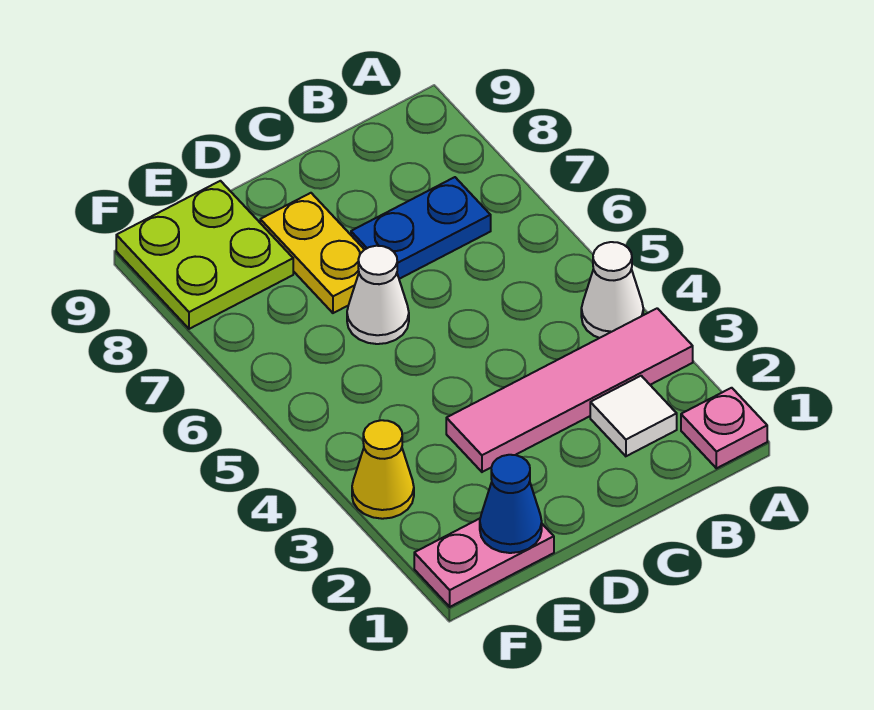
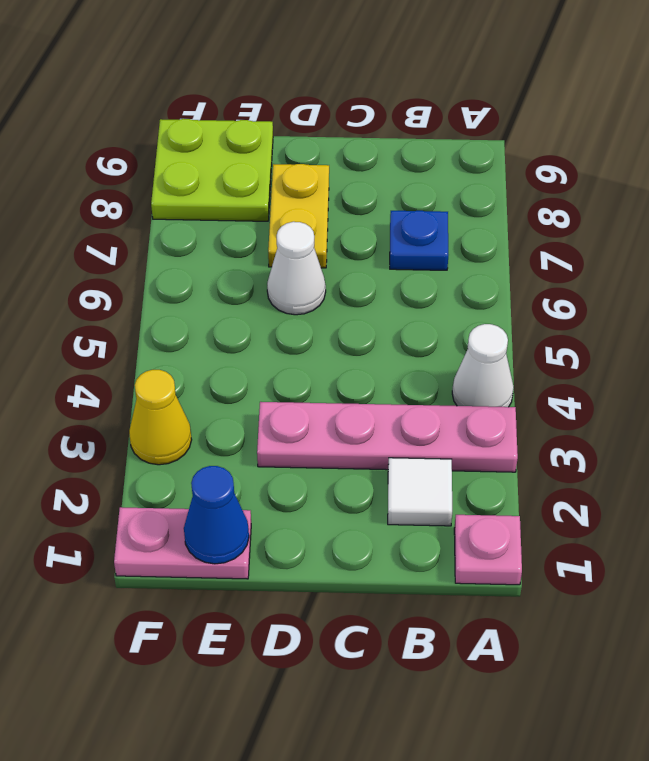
pink tile A3:D3 level 1 -> pink plate A3:D3 level 1
blue plate B7:C7 level 1 -> blue plate B7 level 1

